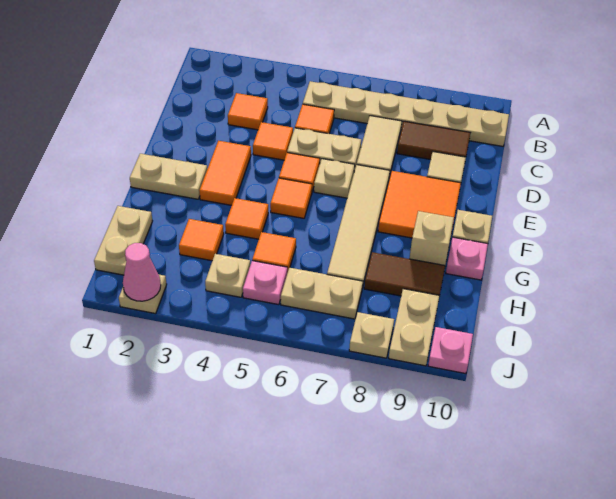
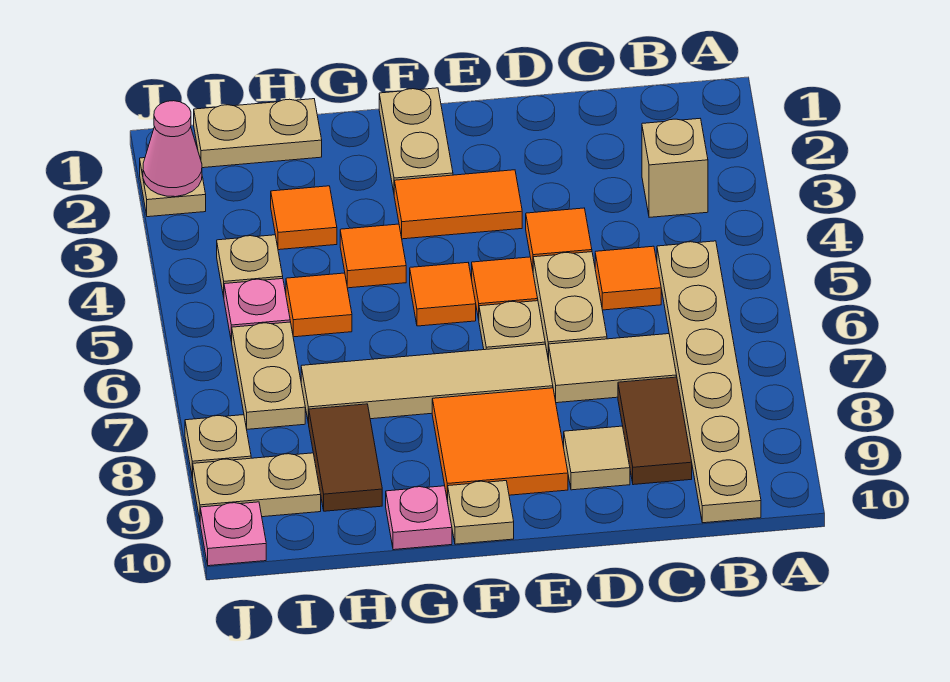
orange tile C3 level 1 -> none
tan brick G9 level 1 -> tan brick B3 level 1

